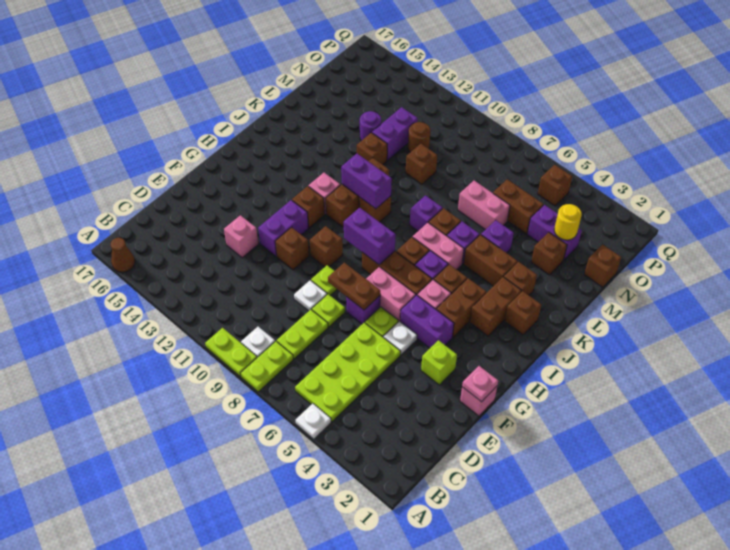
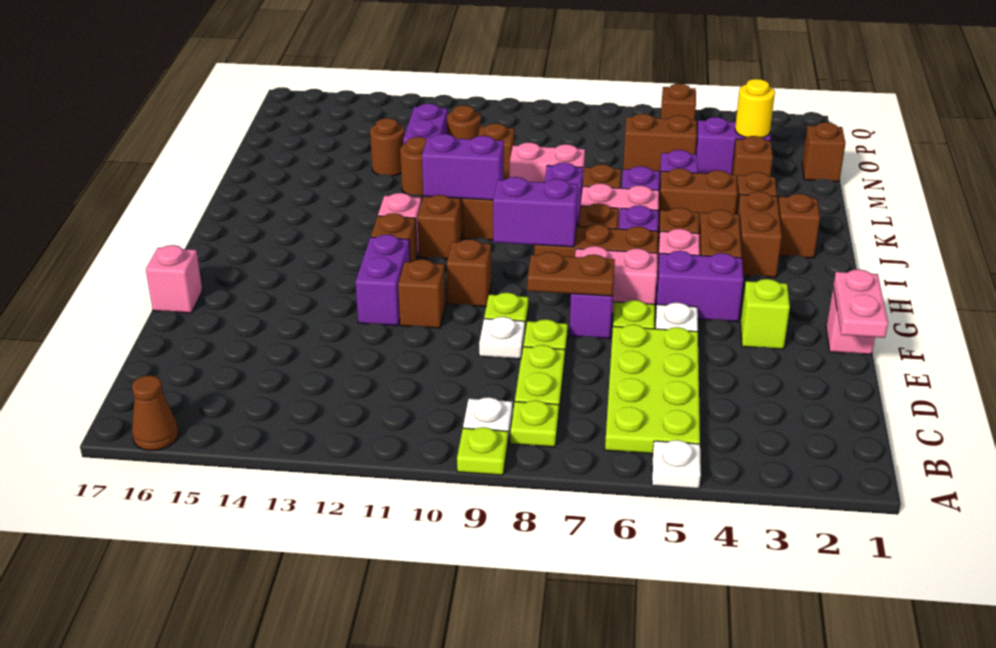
lime plate A8:B8 level 1 -> lime plate B8 level 1
lime plate A9:A10 level 1 -> lime plate A9 level 1
pink brick E13 level 1 -> pink brick F17 level 1
pink plate F1 level 2 -> pink plate E1:F1 level 2
brown brick L12 level 1 -> brown round brick L12 level 1
pink brick M6:M7 level 1 -> pink brick L8:L9 level 1
purple round brick M13 level 1 -> brown round brick M13 level 1

